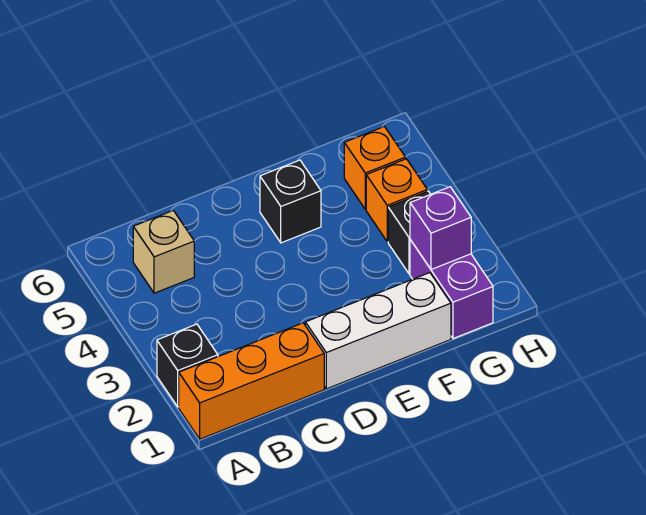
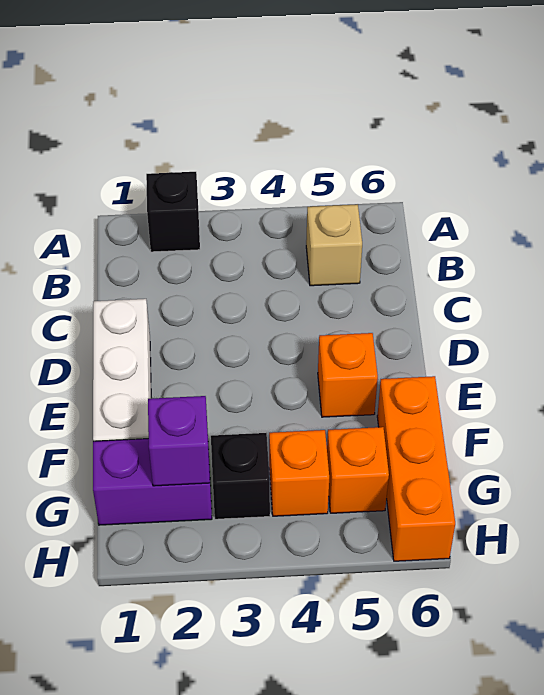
orange brick A1:C1 level 1 -> orange brick F6:H6 level 1
black brick E5 level 1 -> orange brick E5 level 1

